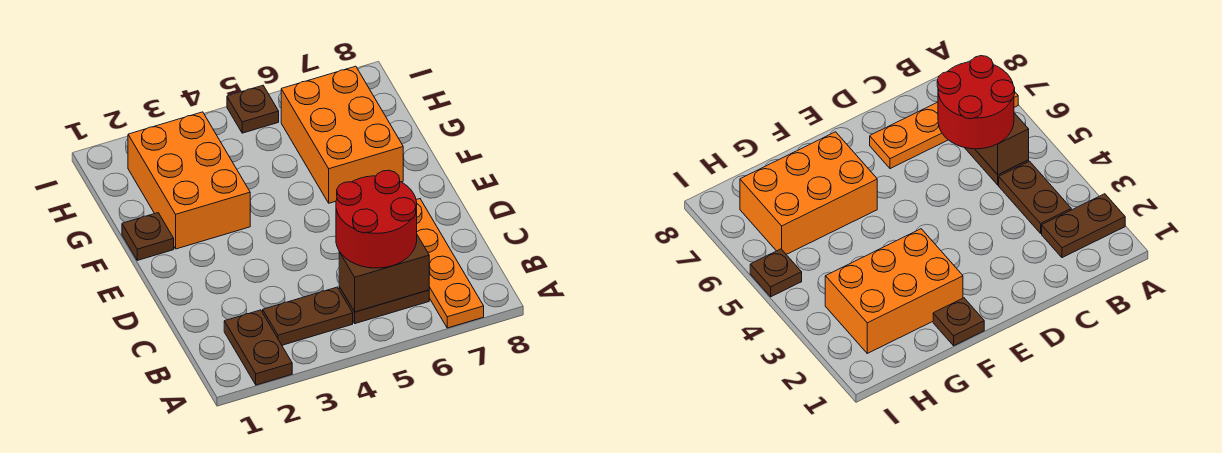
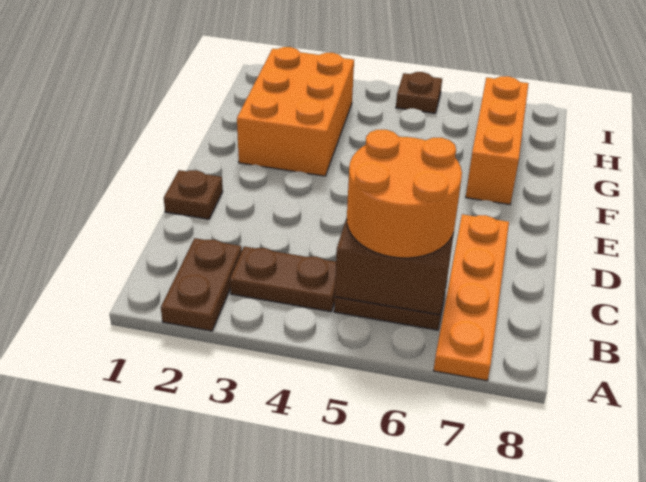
red round brick B5:C6 level 3 -> orange round brick B5:C6 level 3
brown plate F1 level 1 -> brown plate D1 level 1
orange brick F6:H7 level 1 -> orange brick F7:H7 level 1

